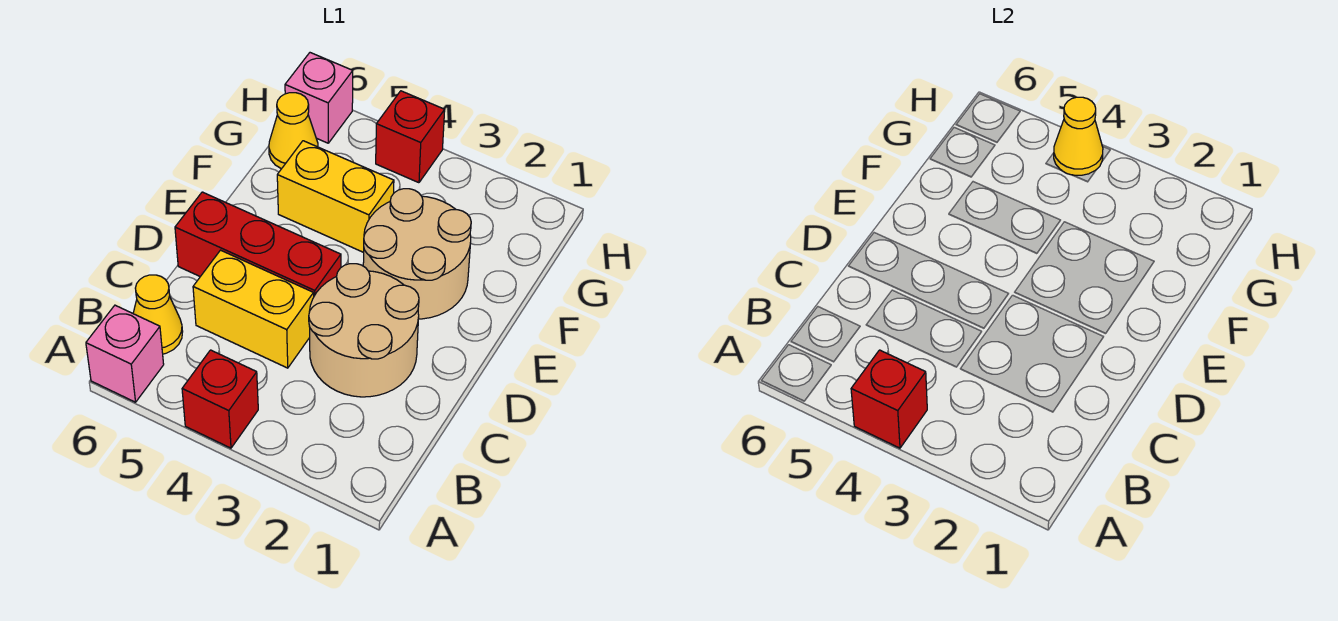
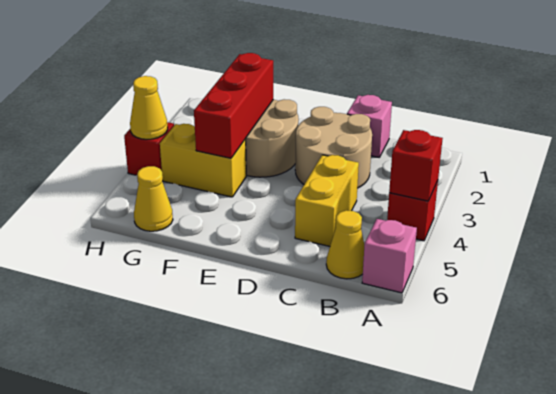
red brick D4:D6 level 1 -> red brick F2:F4 level 2
yellow brick F4:F5 level 1 -> yellow brick F4:G4 level 1
pink brick H6 level 1 -> pink brick C1 level 1

